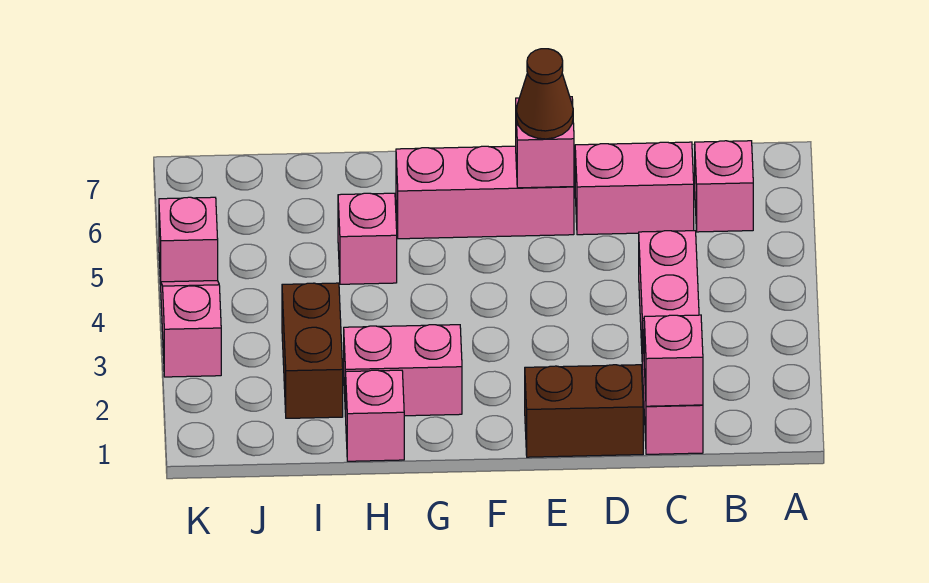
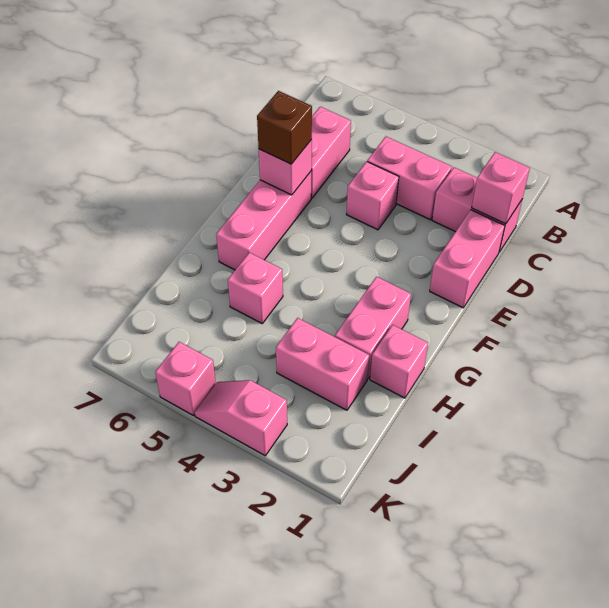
pink brick B6 level 1 -> pink brick D4 level 1
brown brick D1:E1 level 1 -> pink brick D1:E1 level 1
brown cone E6 level 3 -> brown brick E6 level 3
brown brick I2:I3 level 1 -> pink brick I2:I3 level 1

